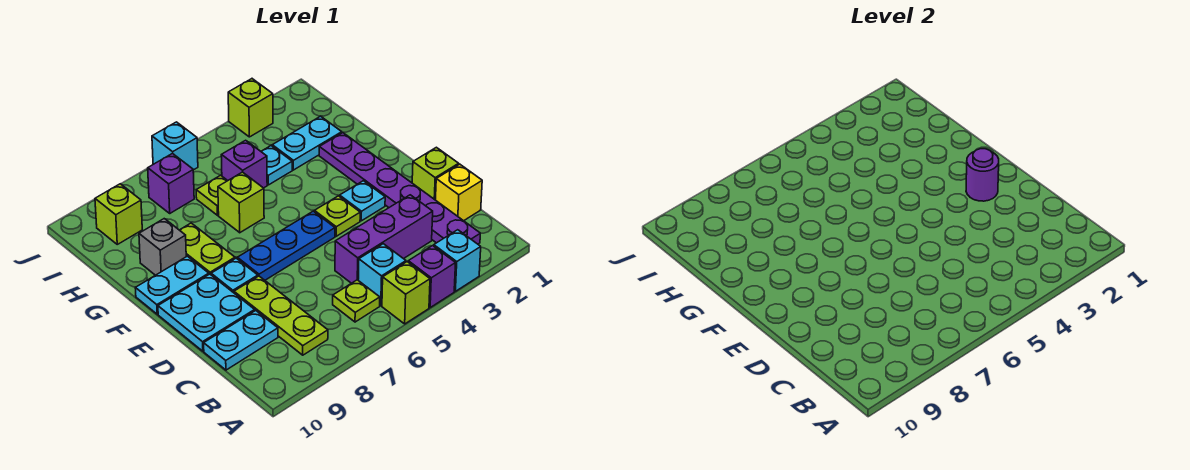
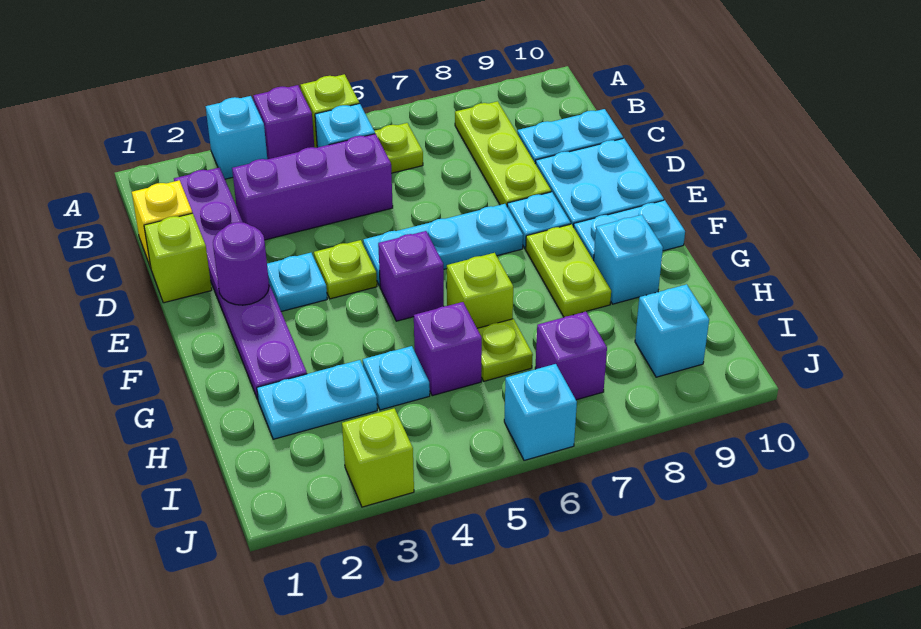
blue plate E5:E7 level 1 -> cyan plate E5:E7 level 1
none -> purple brick F5 level 1
grey brick G9 level 1 -> cyan brick G9 level 1
lime brick I9 level 1 -> cyan brick I9 level 1

